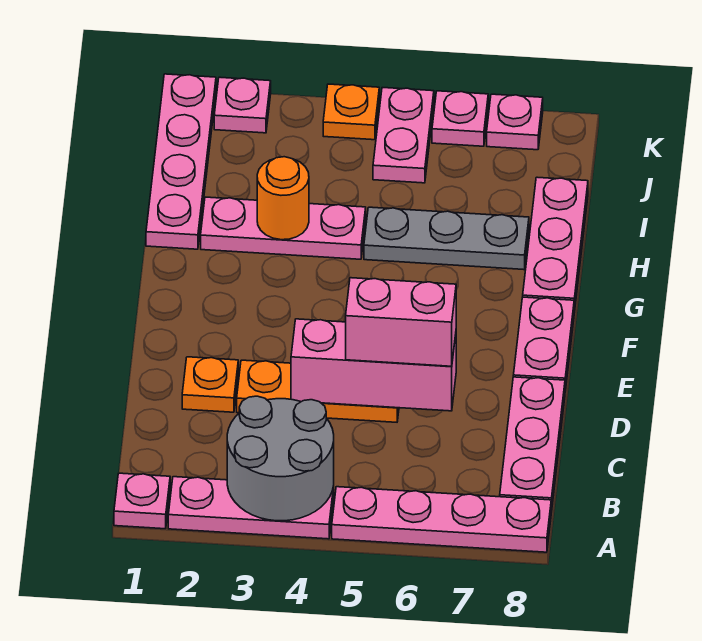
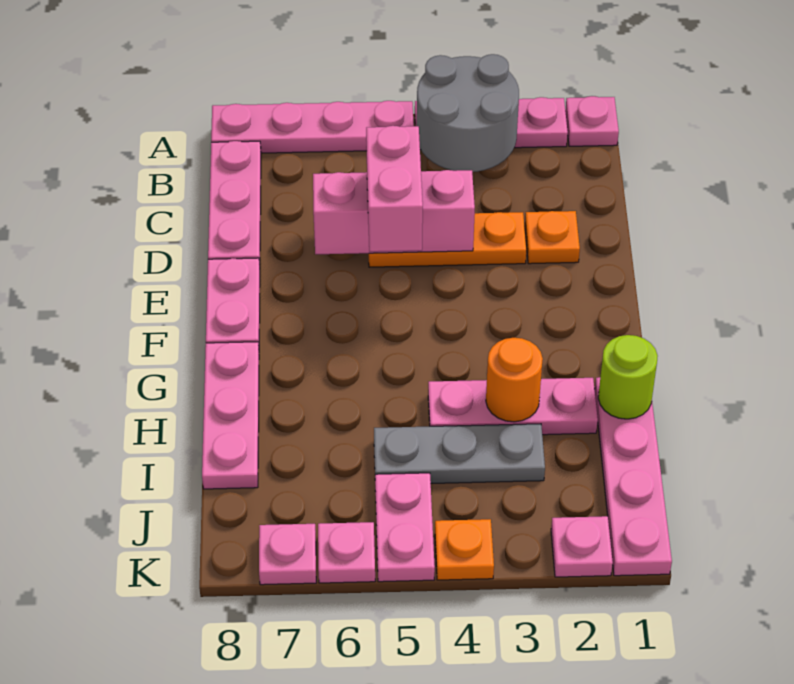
pink brick D5:D6 level 3 -> pink brick D5:E5 level 3
none -> lime round brick H1 level 2
grey plate H5:H7 level 1 -> grey plate I3:I5 level 1

